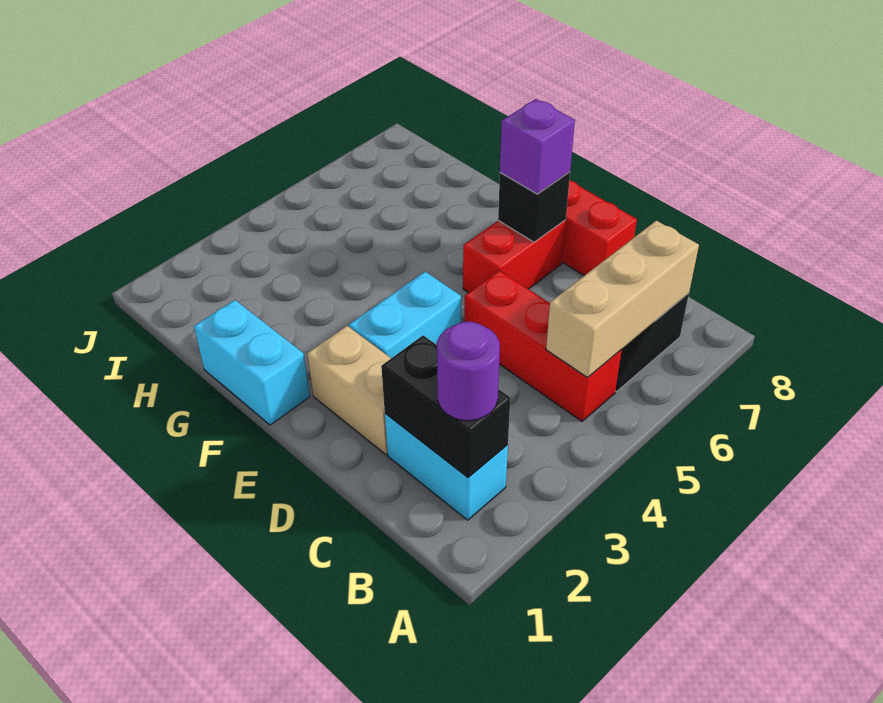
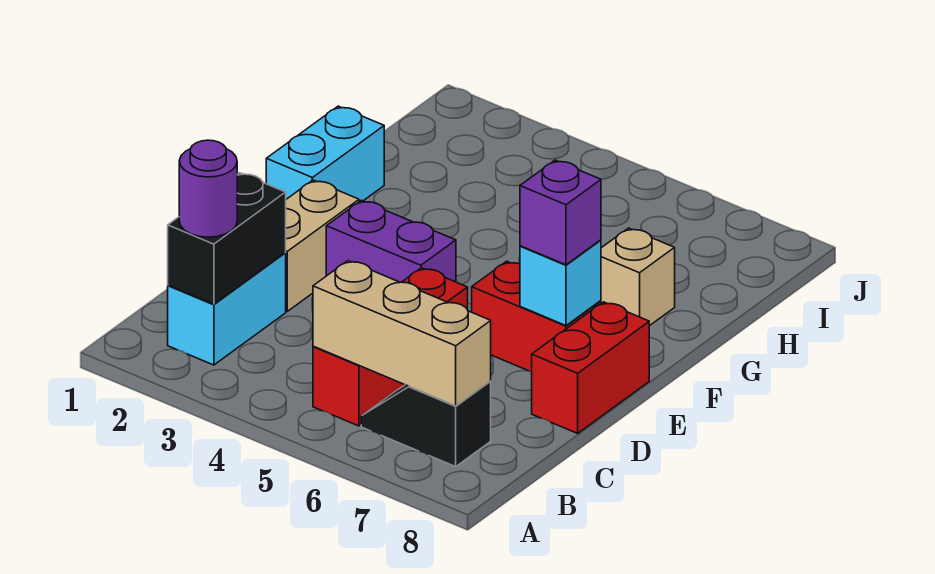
cyan brick E3:E4 level 1 -> purple brick E3:E4 level 1
black brick E7 level 2 -> cyan brick E7 level 2
none -> tan brick G7 level 1

